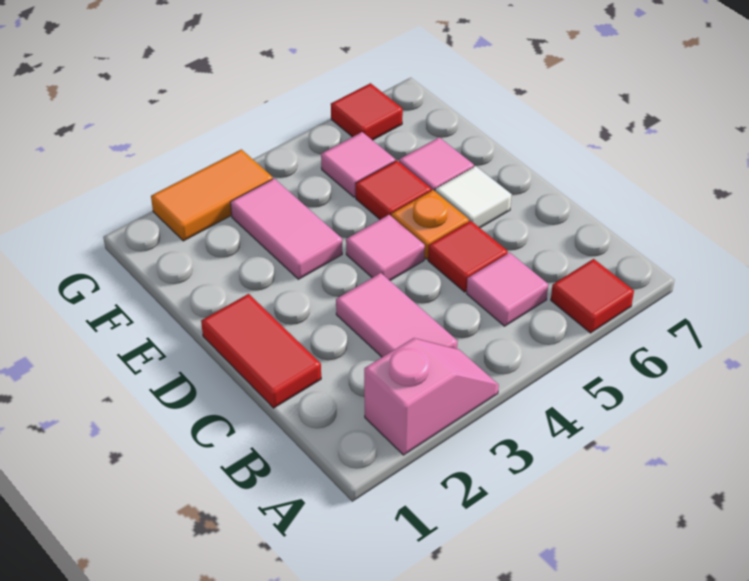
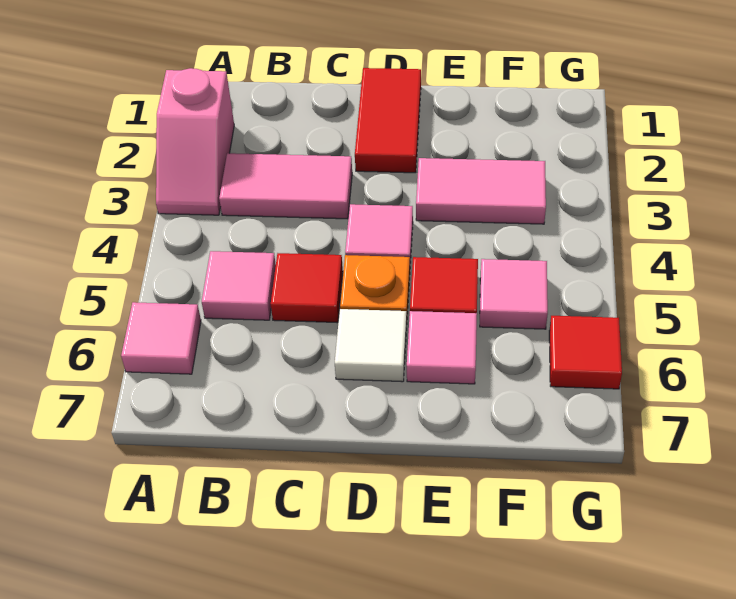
red tile A6 level 1 -> pink tile A6 level 1
red tile C1:D1 level 1 -> red tile D1:D2 level 1
orange tile G2:G3 level 1 -> none

